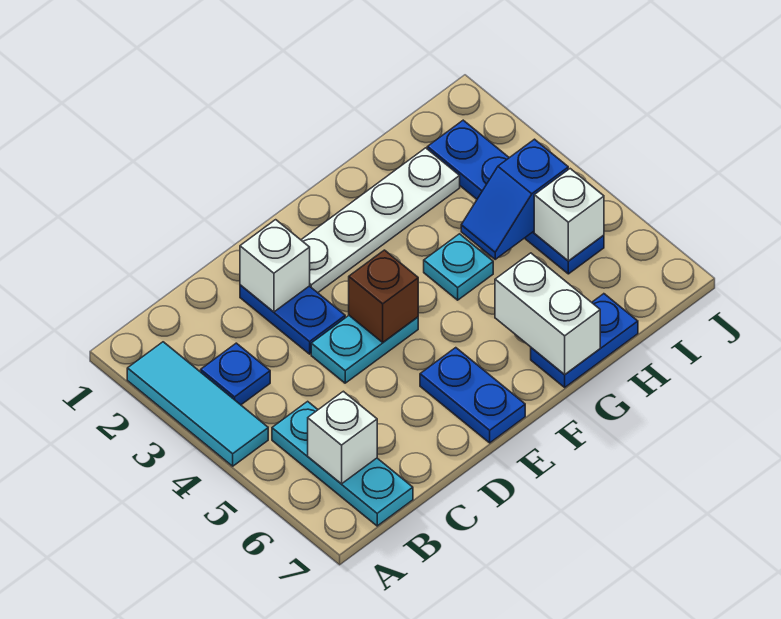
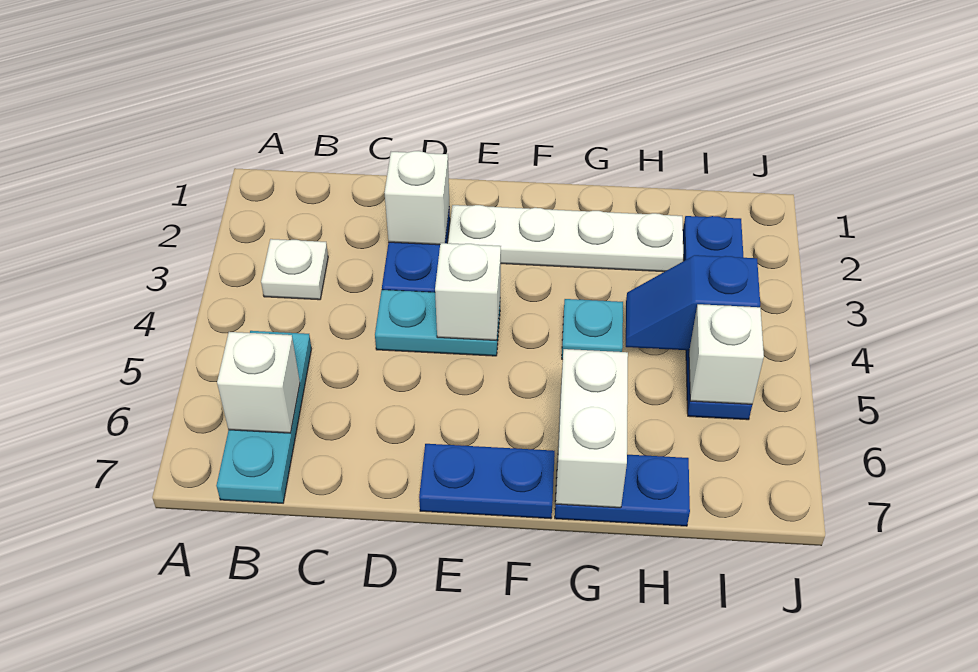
cyan tile A2:A4 level 1 -> none
blue plate B3 level 1 -> white plate B3 level 1
brown brick E4 level 2 -> white brick E4 level 2
blue plate E6:E7 level 1 -> blue plate E7:F7 level 1

